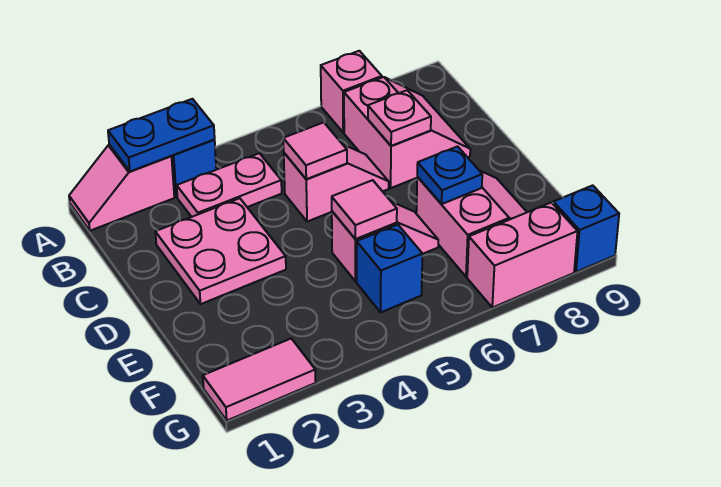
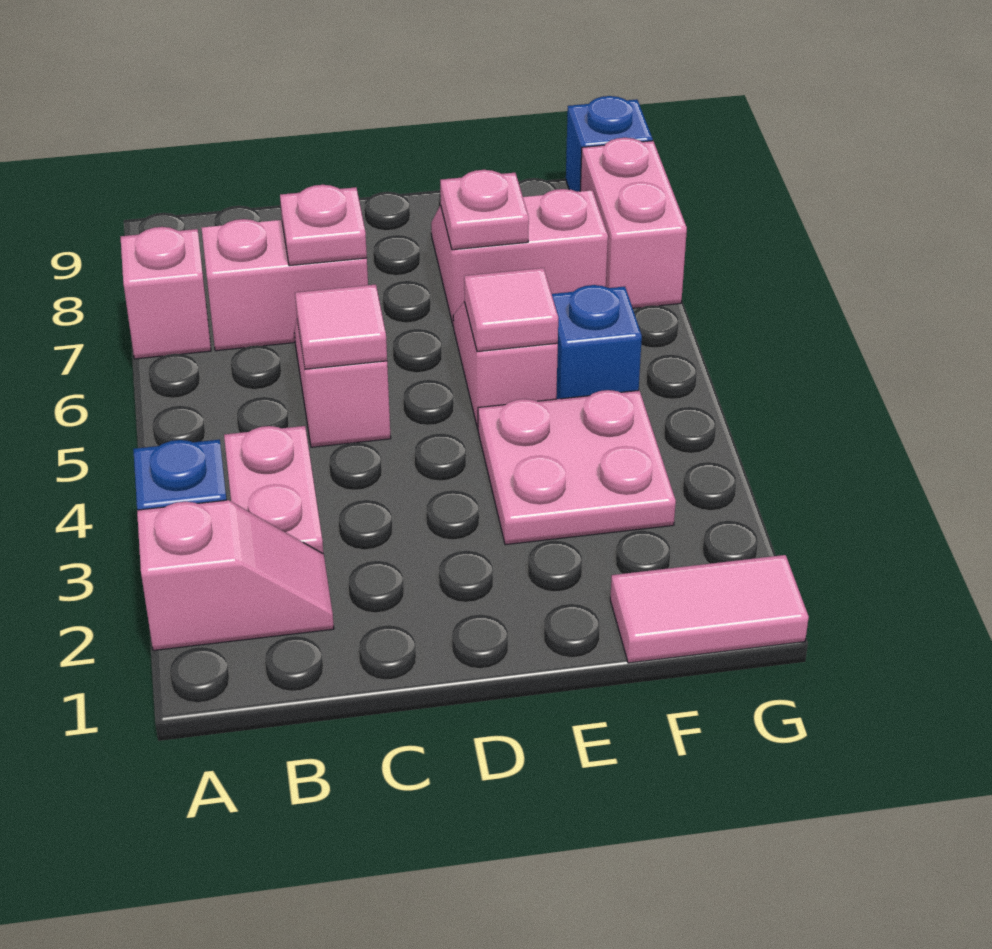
pink slope A1:A2 level 1 top 2 -> pink slope A2:B2 level 1 top A
blue plate A2:A3 level 2 -> none
pink plate C2:D3 level 1 -> pink plate E3:F4 level 1
blue plate E7 level 2 -> pink plate E7 level 2
pink tile G1:G2 level 1 -> pink tile F1:G1 level 1

